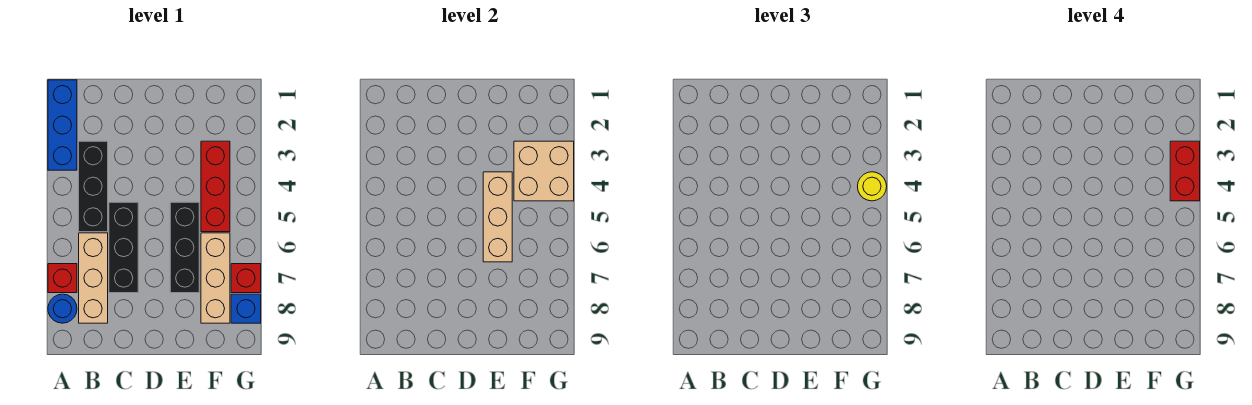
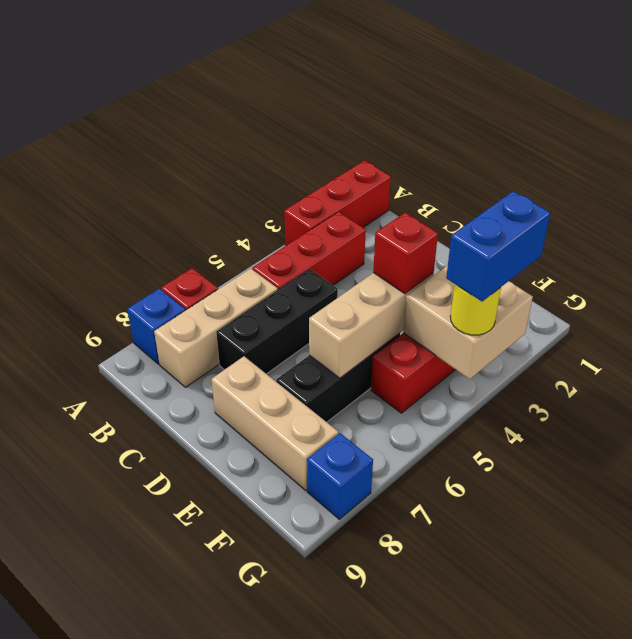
blue brick A1:A3 level 1 -> red brick A1:A3 level 1
blue round brick A8 level 1 -> blue brick A8 level 1
black brick B3:B5 level 1 -> red brick B3:B5 level 1
tan brick F6:F8 level 1 -> tan brick D8:F8 level 1
red brick G3:G4 level 4 -> blue brick G3:G4 level 4
red brick G7 level 1 -> red brick E4 level 3

